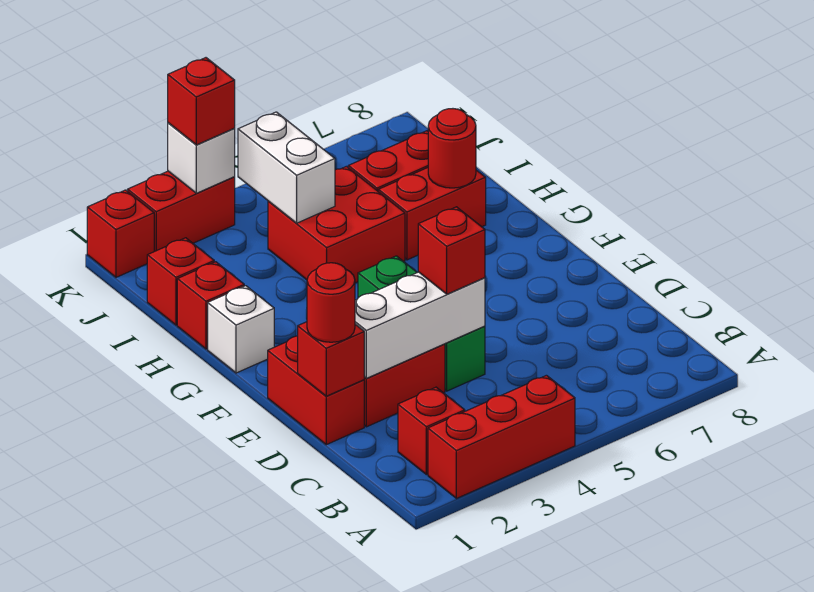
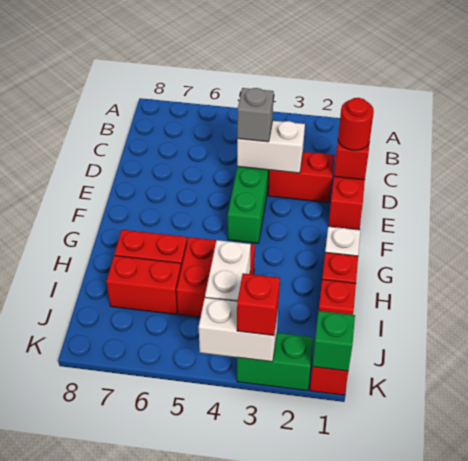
red brick A2:A4 level 1 -> none
red brick B2 level 1 -> none
white brick D2:D4 level 2 -> white brick D3:D4 level 2
red brick D4 level 3 -> grey brick D4 level 3
red round brick H7 level 2 -> none
none -> green brick K1 level 2
red brick K2:K3 level 1 -> green brick K2:K3 level 1
white brick K3 level 2 -> white brick K3:K4 level 2

